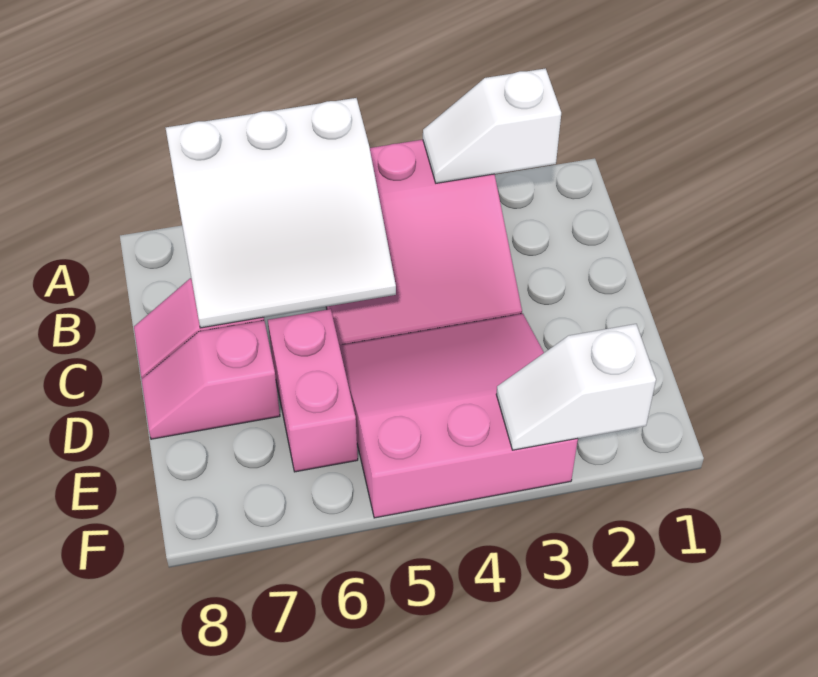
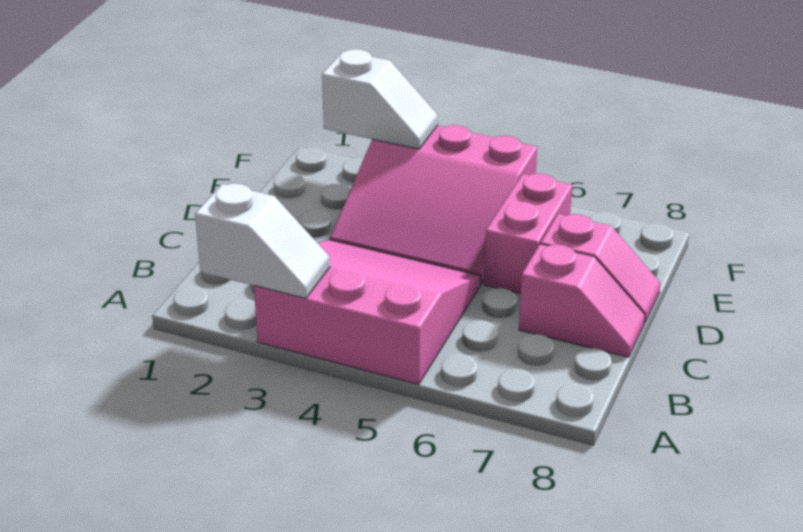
white slope A5:C7 level 2 top A -> none

